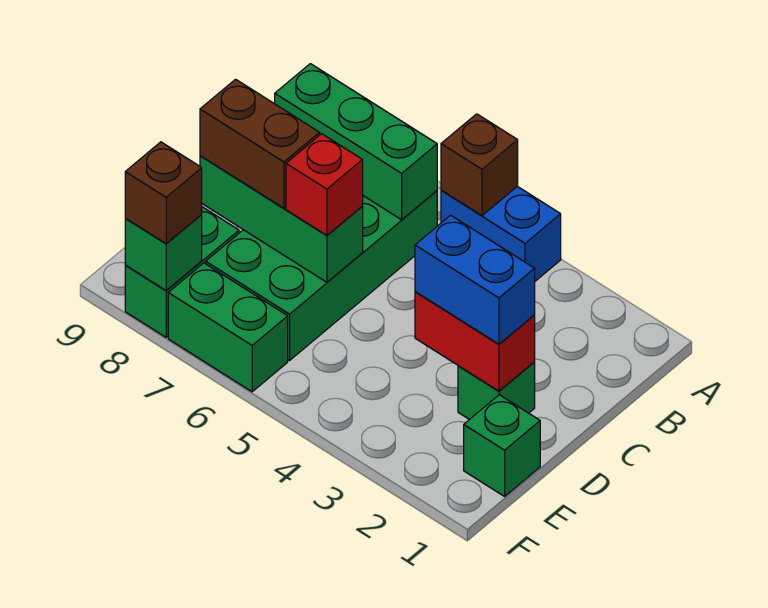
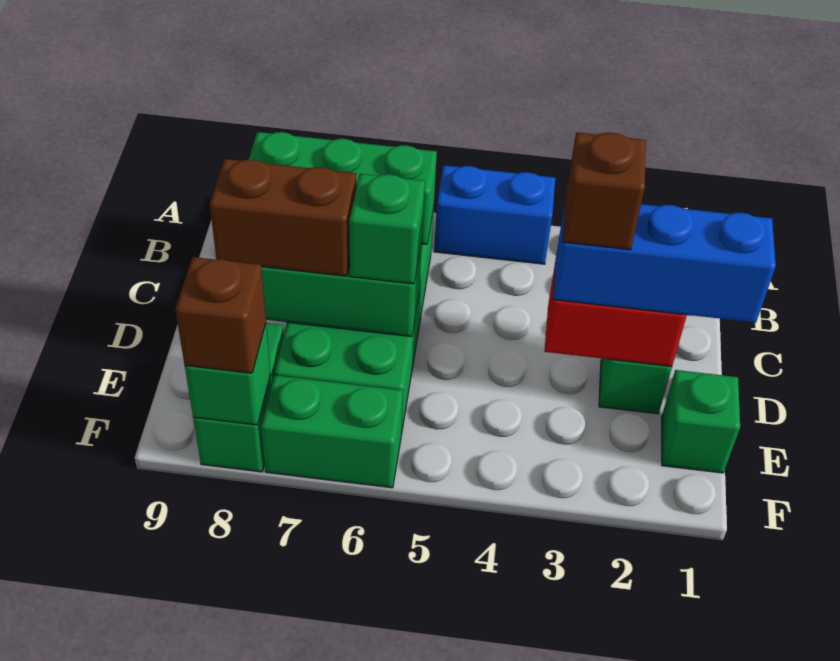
brown brick A5 level 2 -> brown brick D3 level 4
blue brick D2:D3 level 3 -> blue brick D1:D3 level 3
red brick D6 level 3 -> green brick D6 level 3

